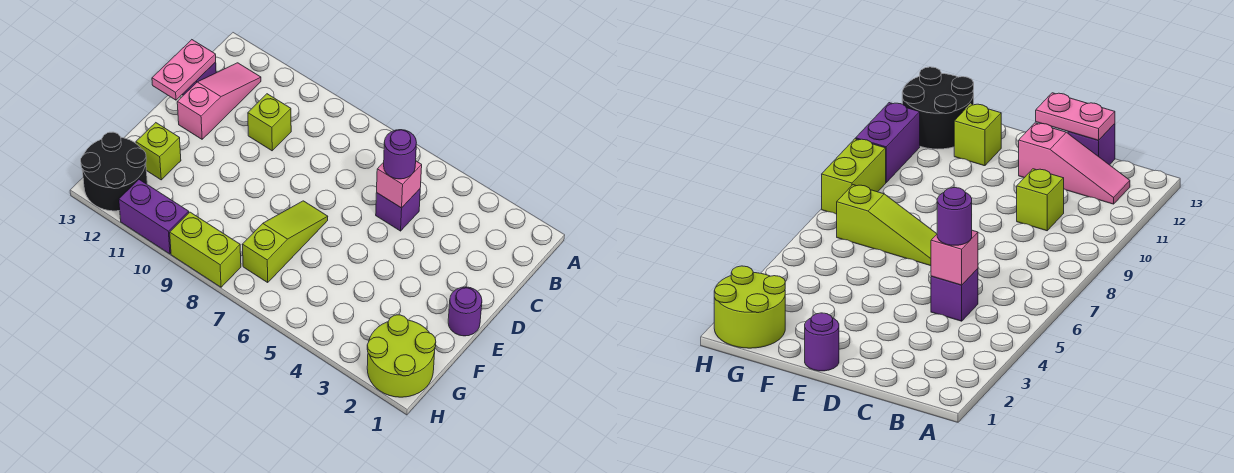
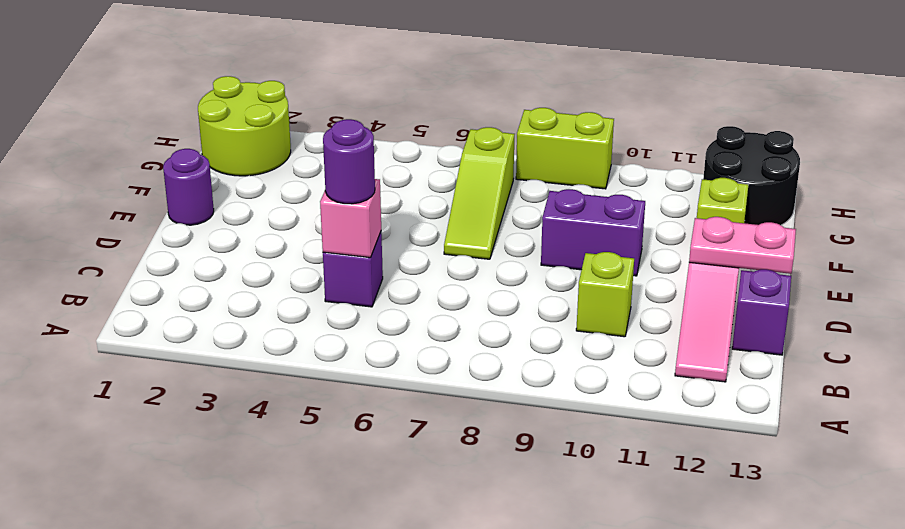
pink plate C13:D13 level 2 -> pink plate D12:D13 level 2
purple brick H10:H11 level 1 -> purple brick E9:E10 level 1

